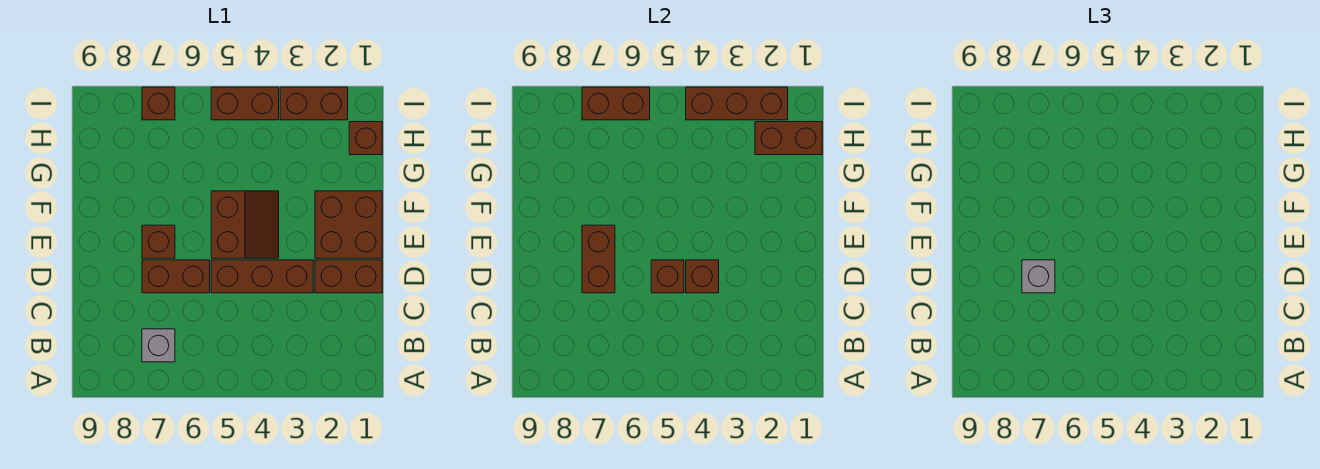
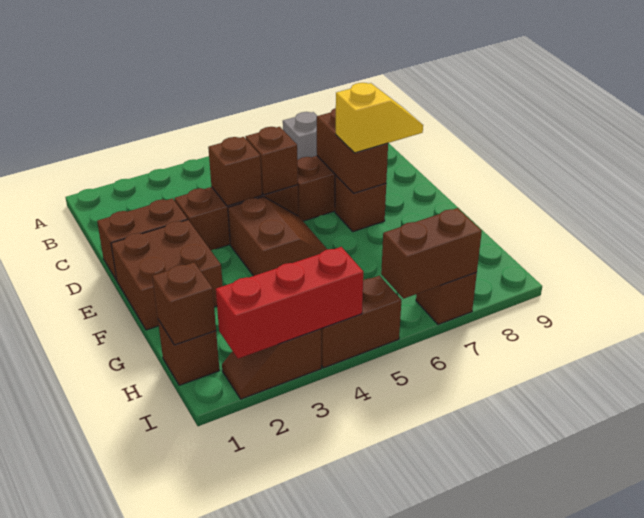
grey brick D7 level 3 -> none
brown slope E4:F5 level 1 top 5 -> brown slope E4:F5 level 1 top 4
none -> yellow slope E7:E8 level 3 top 7
brown brick H1:H2 level 2 -> brown brick H1 level 2
brown brick I2:I3 level 1 -> brown slope I2:I3 level 1 top 3
brown brick I2:I4 level 2 -> red brick I2:I4 level 2

